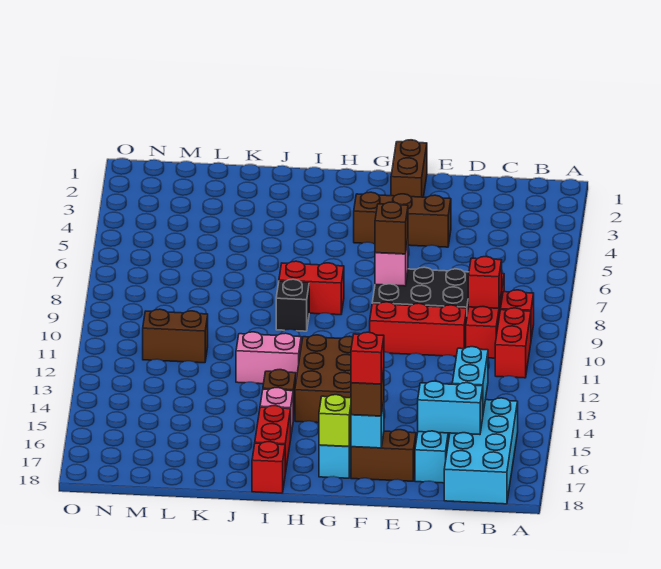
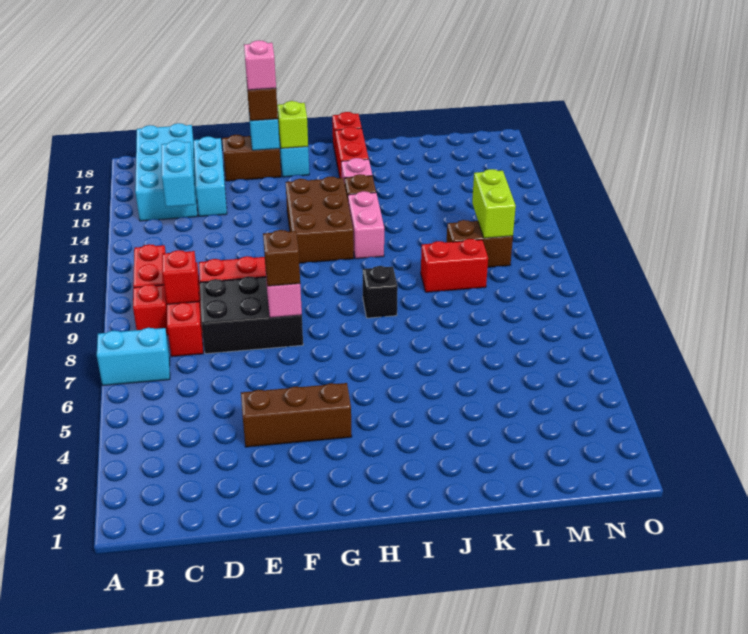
cyan brick C16:D16 level 2 -> cyan brick A7:B7 level 1
brown brick F1:F2 level 1 -> none
red brick F17 level 4 -> pink brick F17 level 4
red brick H8:I8 level 1 -> red brick K10:L10 level 1
pink brick I12:J12 level 1 -> pink brick I12:I13 level 1
none -> lime brick M11:M12 level 2

